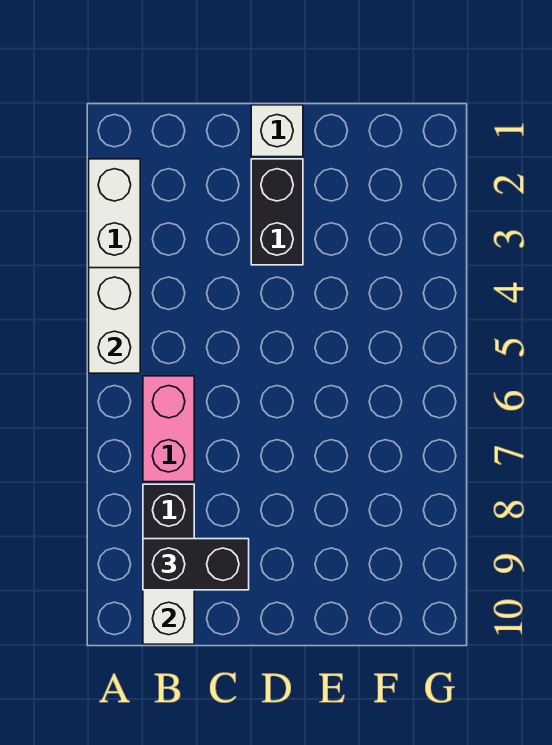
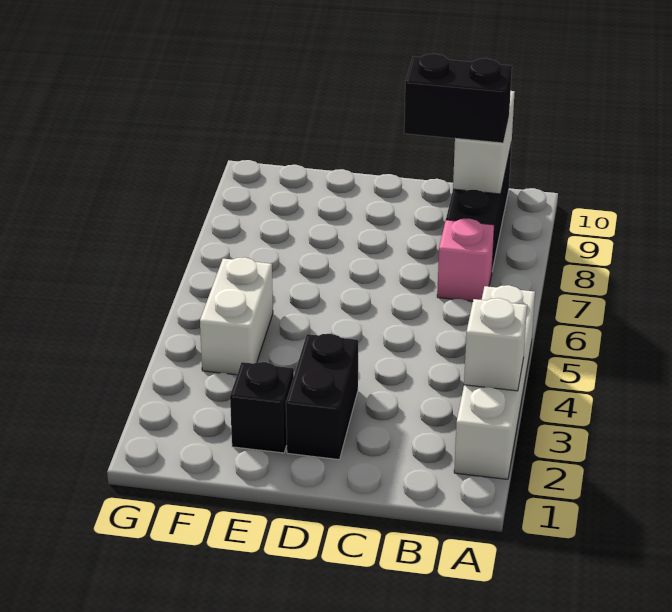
white brick A4:A5 level 2 -> white brick F4:F5 level 1
pink brick B6:B7 level 1 -> pink brick B7 level 1
white brick D1 level 1 -> white brick A3 level 2
none -> black brick E2 level 1

